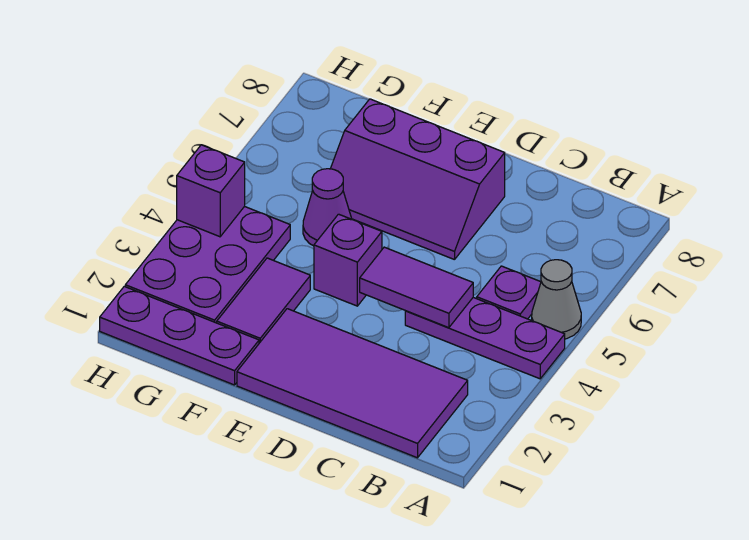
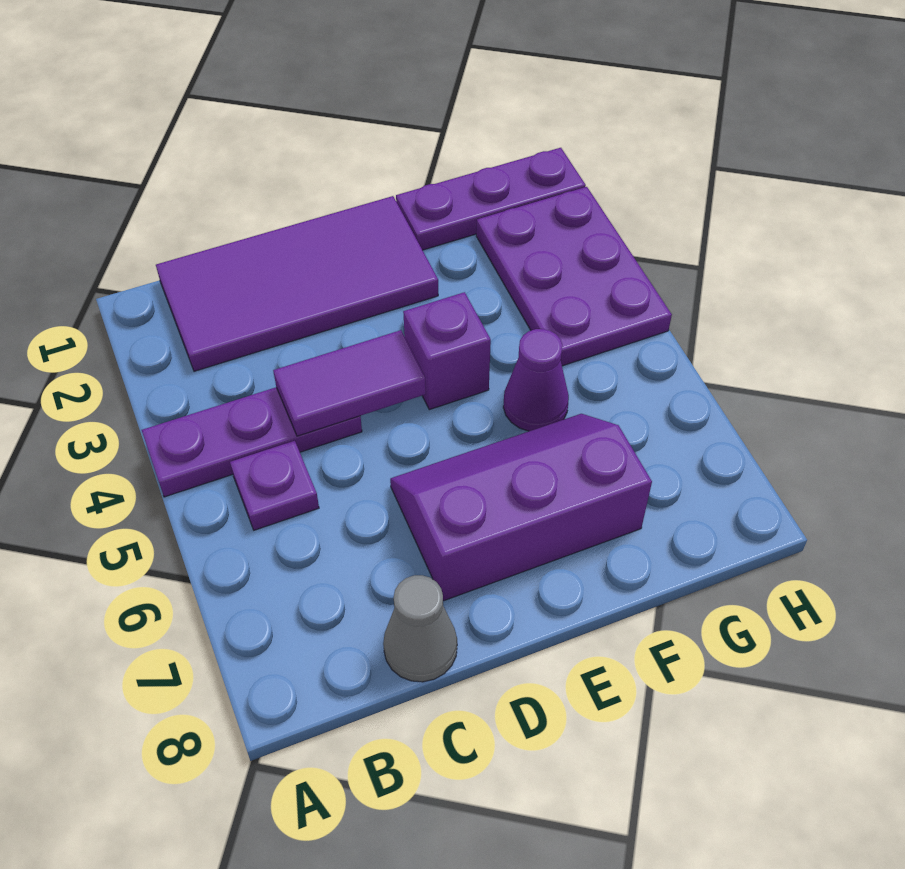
grey cone A5 level 1 -> grey cone C8 level 1
purple tile F2:F3 level 1 -> none
purple brick H4 level 2 -> none

